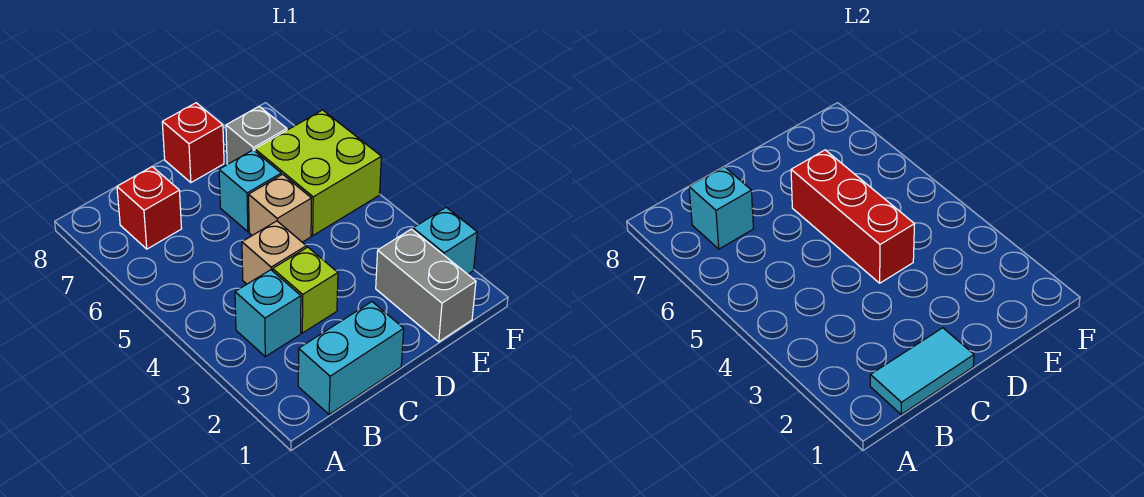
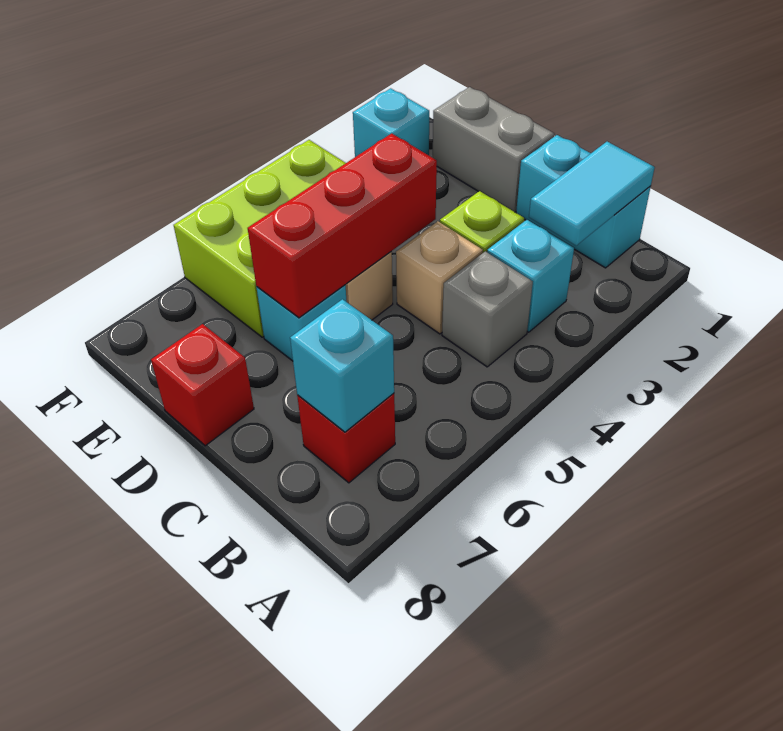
cyan tile B1:C1 level 2 -> cyan tile B1:B2 level 2
grey brick E1:E2 level 1 -> grey brick D1:E1 level 1
lime brick E5:F6 level 1 -> lime brick E4:F6 level 1
grey brick E7 level 1 -> grey brick B4 level 1

